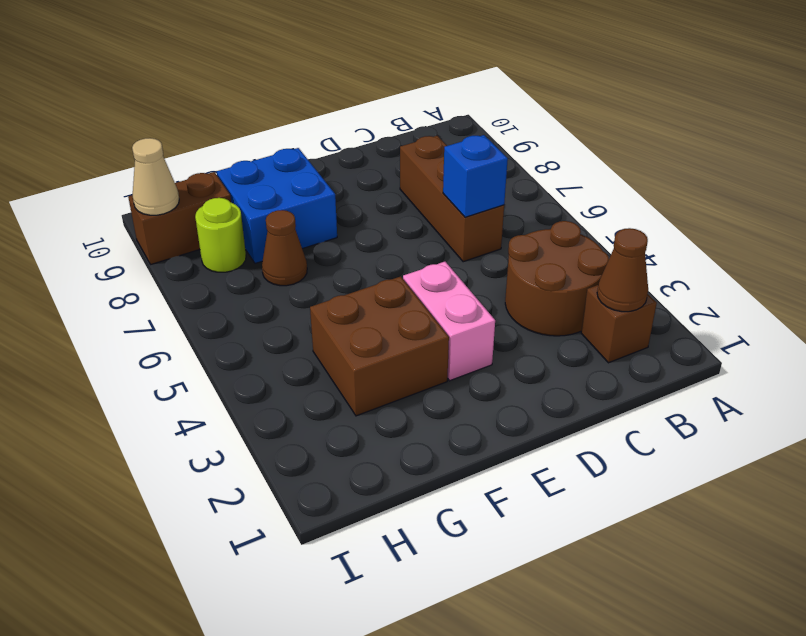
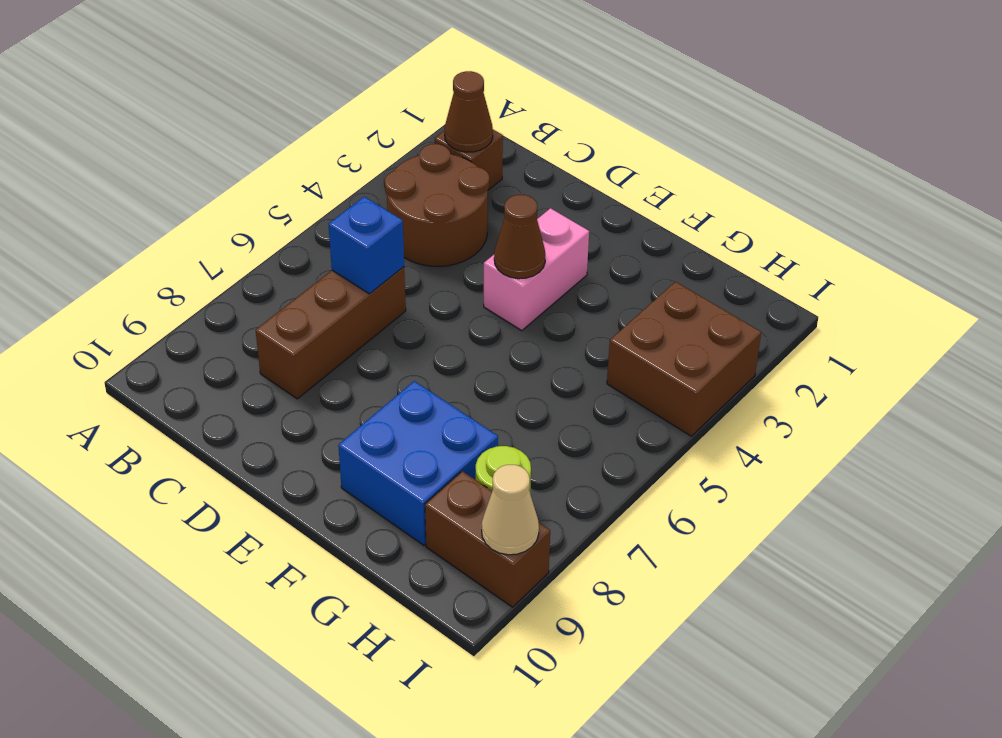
brown brick F3:G4 level 1 -> brown brick H3:I4 level 1
brown cone G7 level 1 -> brown cone E4 level 2

